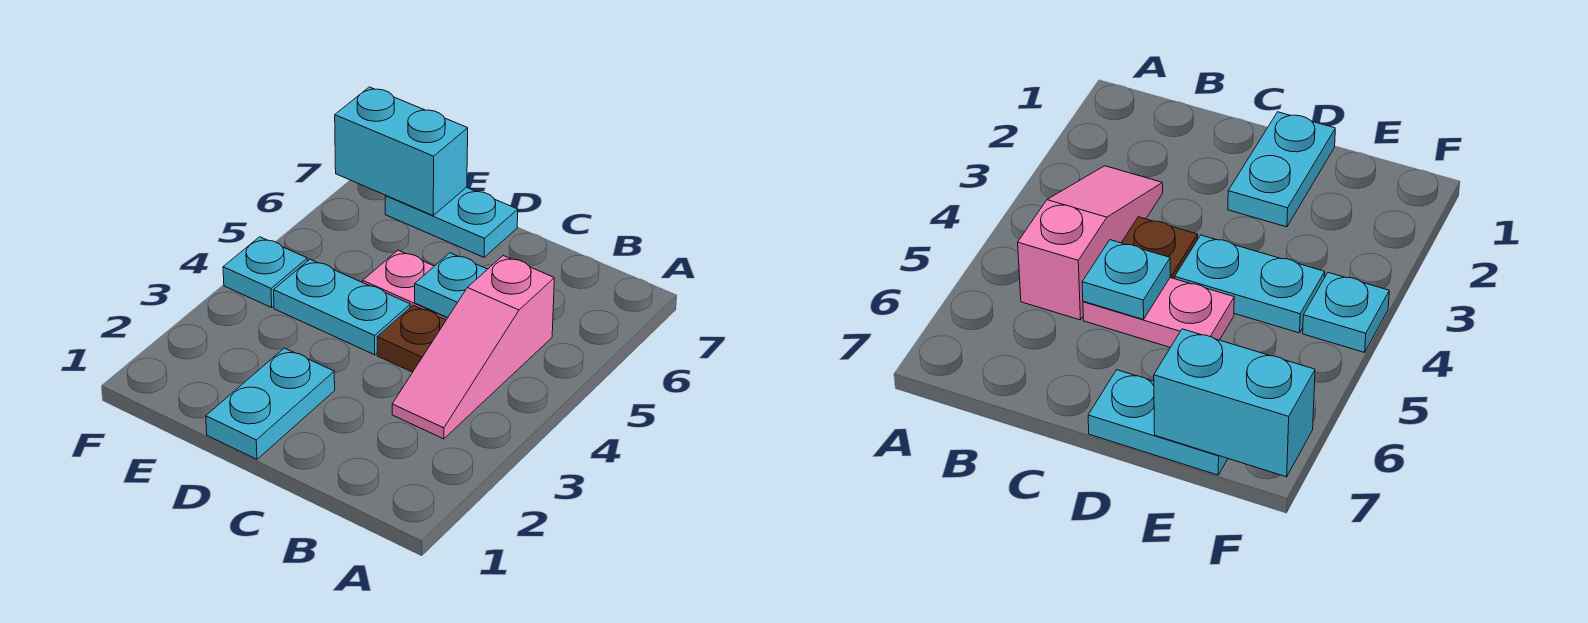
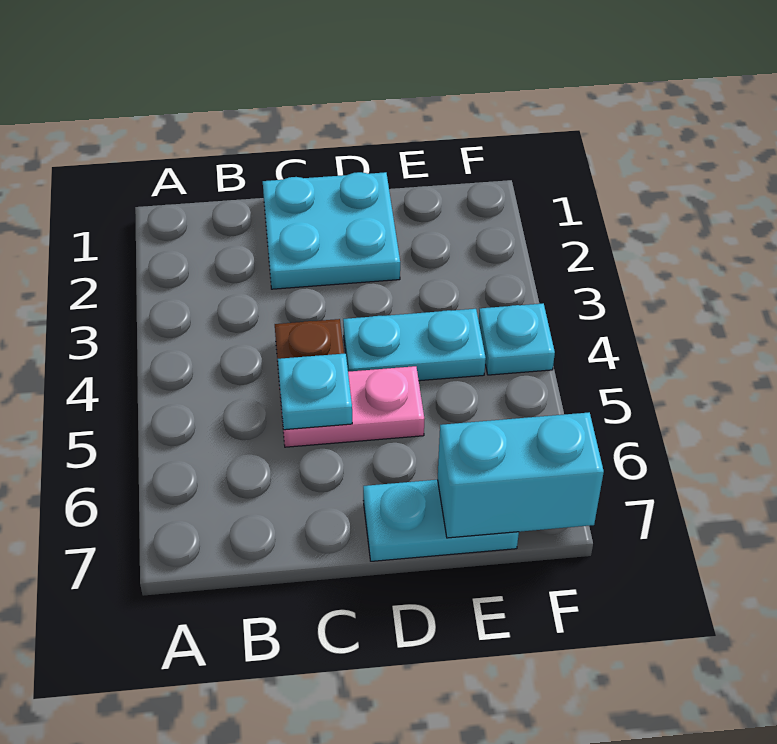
pink slope B3:B5 level 1 top 5 -> none
cyan plate D1:D2 level 1 -> cyan plate C1:D2 level 1

